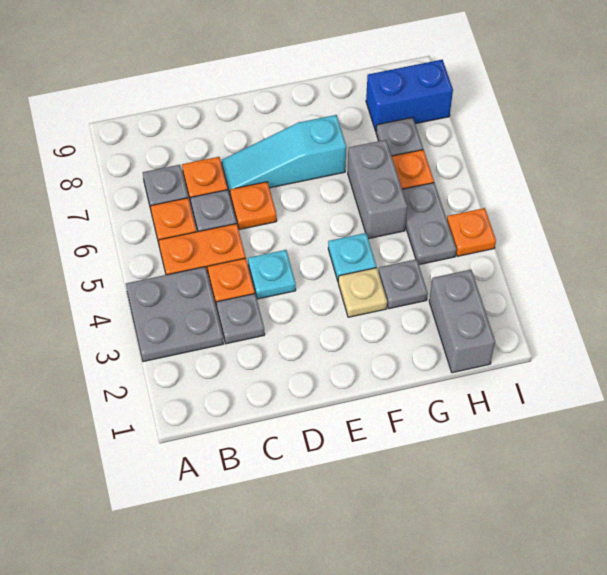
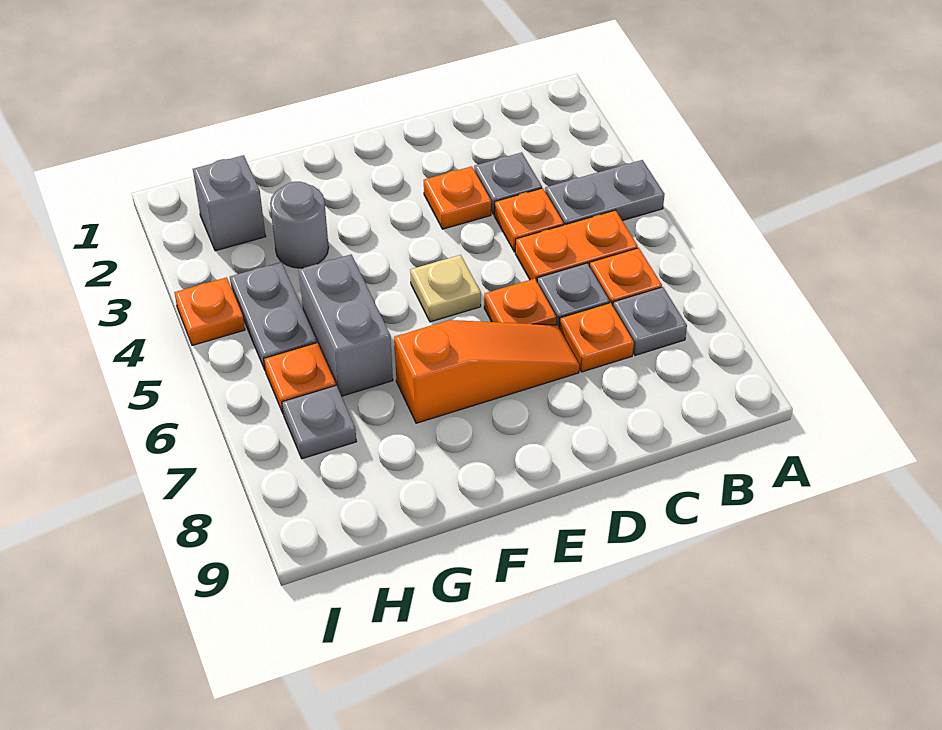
grey plate A3:B4 level 1 -> grey plate A4:B4 level 1
none -> orange plate D3 level 1
cyan plate D4 level 1 -> none
cyan slope D7:F7 level 1 top F -> orange slope D7:F7 level 1 top F
tan plate F3 level 1 -> tan plate E5 level 1
cyan plate F4 level 1 -> none
grey plate G3 level 1 -> grey round brick G3 level 1
grey brick H1:H2 level 1 -> grey brick H2 level 1
blue brick H8:I8 level 1 -> none

